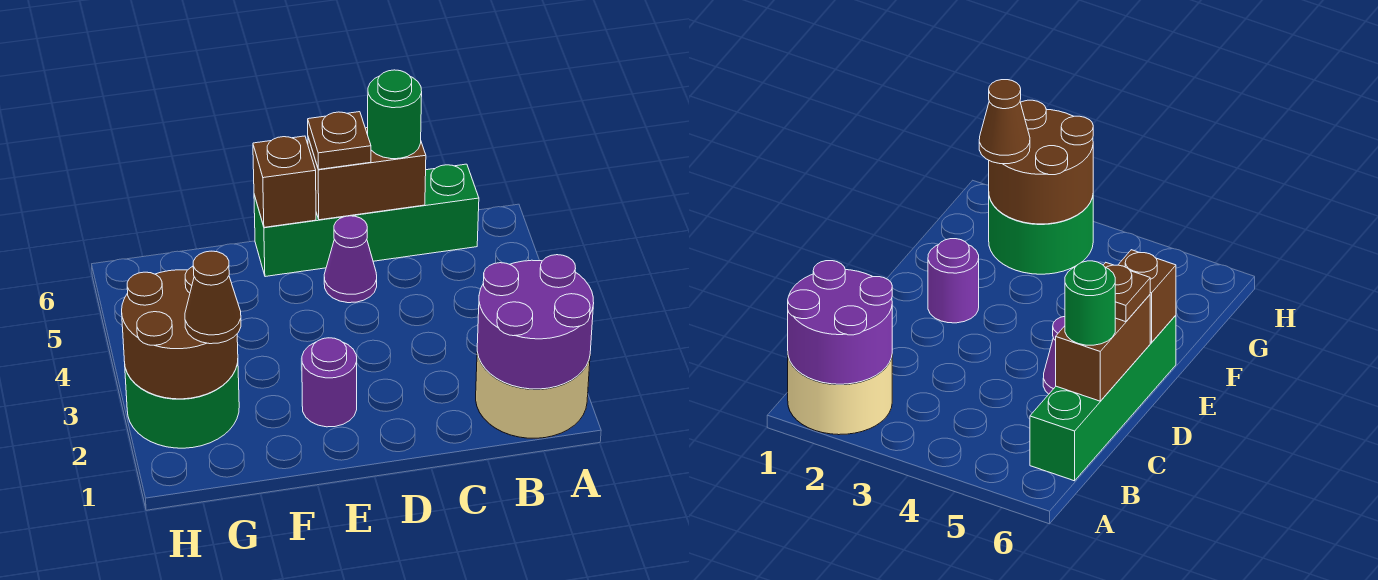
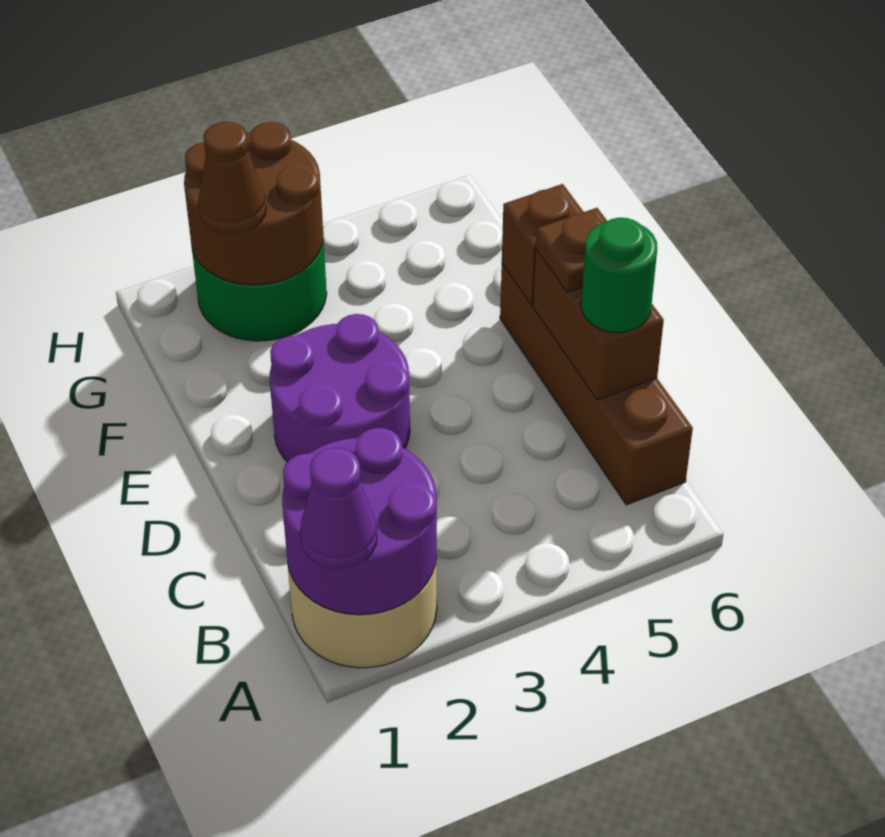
green brick B6:E6 level 1 -> brown brick B6:E6 level 1
purple cone D5 level 1 -> purple cone A1 level 3
purple round brick E2 level 1 -> purple round brick D2:E3 level 1

